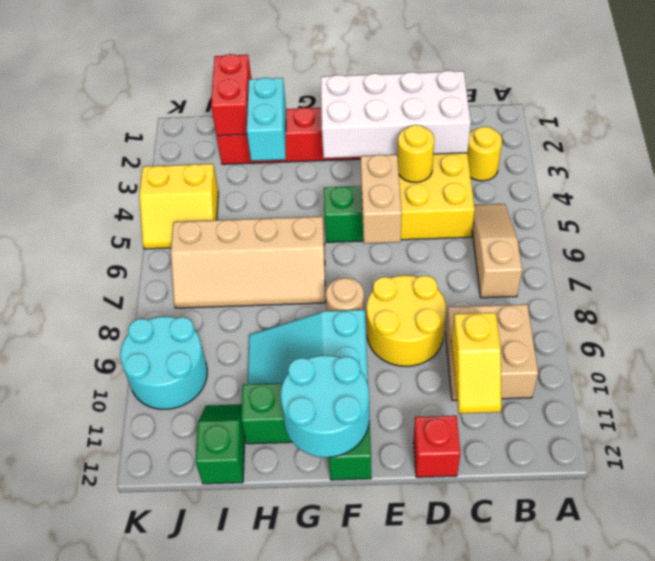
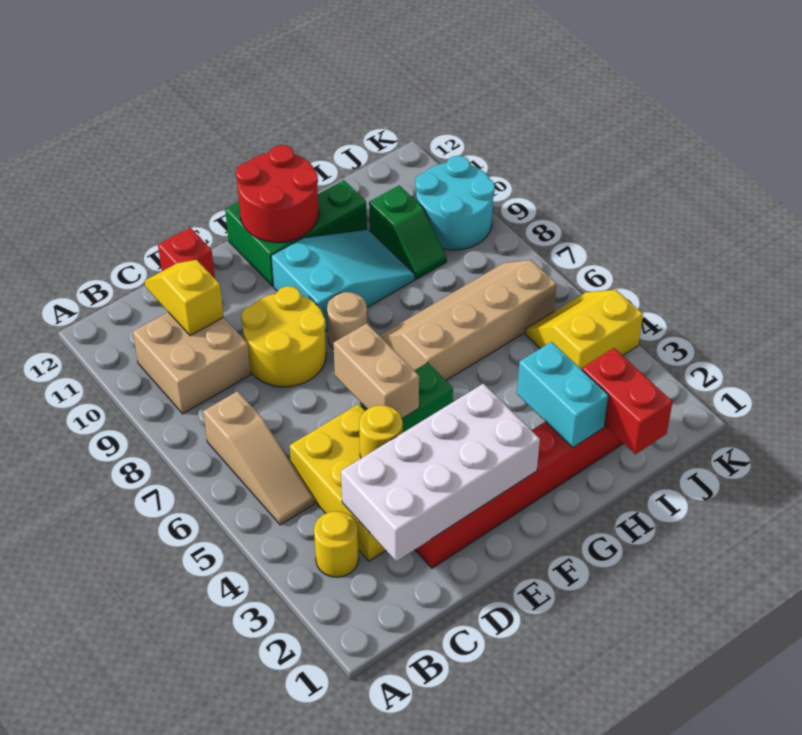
cyan round brick F11:G12 level 2 -> red round brick F11:G12 level 2
green slope I11:I12 level 1 top 12 -> green slope I9:I10 level 1 top 10

